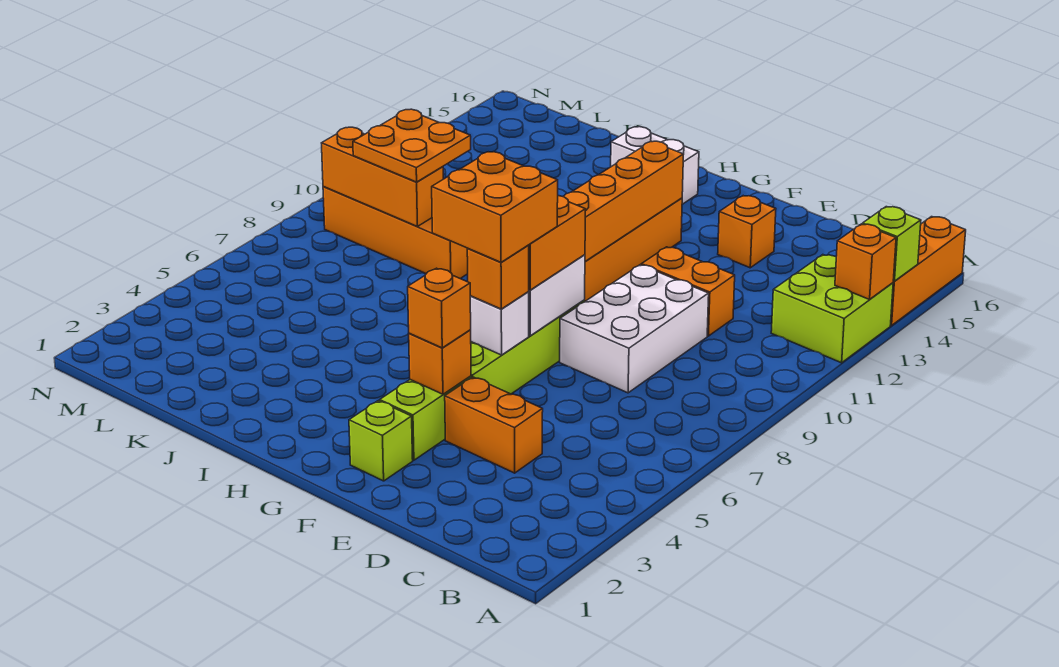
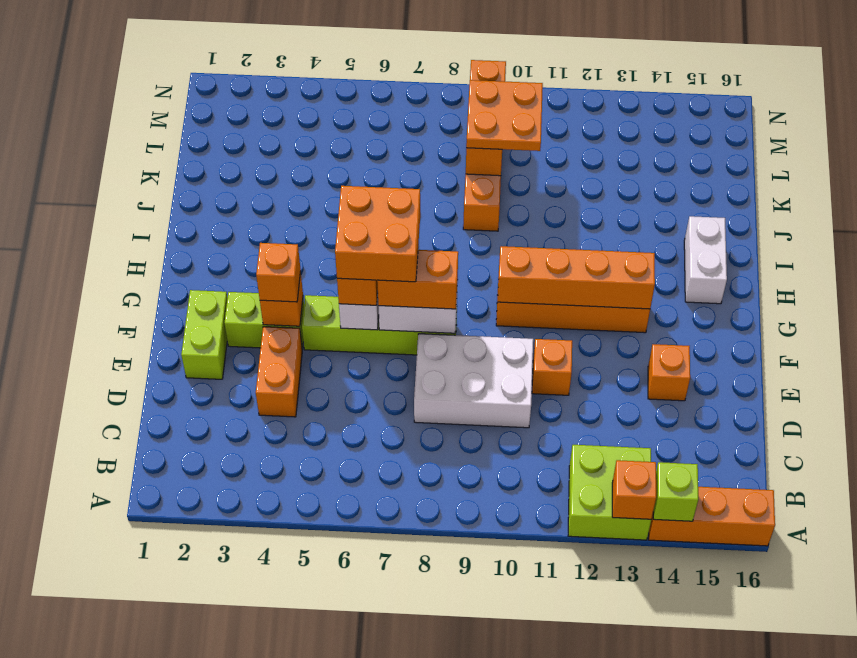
orange brick D11:E11 level 1 -> orange brick E11 level 1
lime brick F2 level 1 -> lime brick E2:F2 level 1

